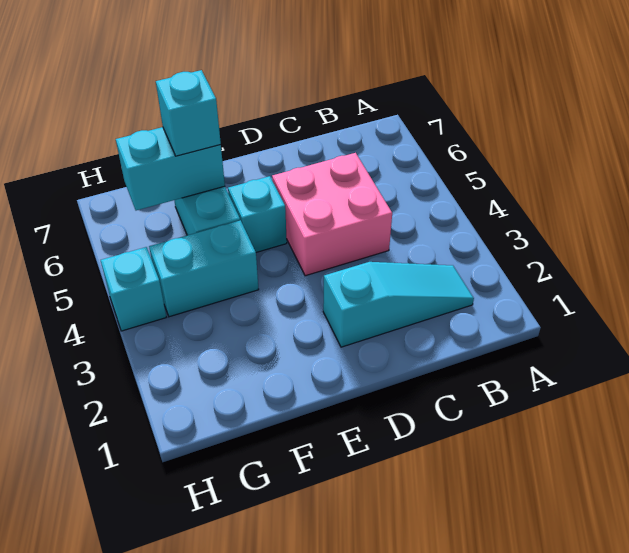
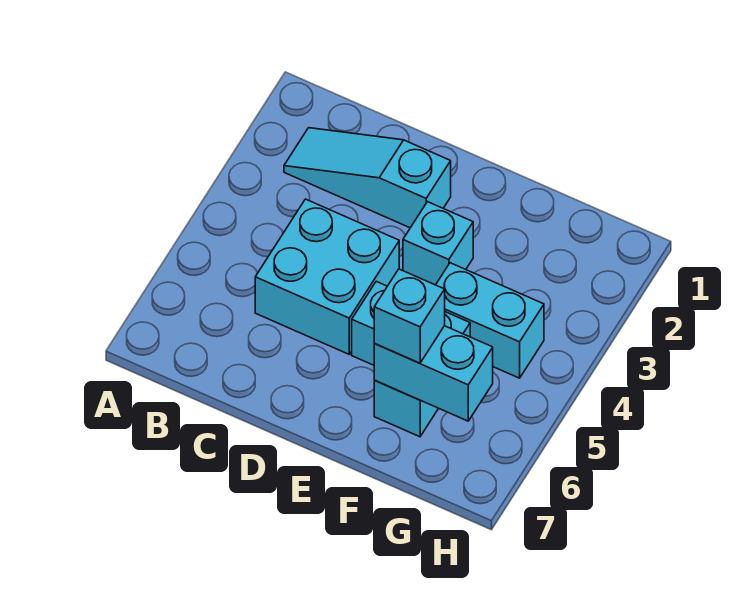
pink brick C4:D5 level 1 -> cyan brick C4:D5 level 1
cyan brick H4 level 1 -> cyan brick E3 level 1

